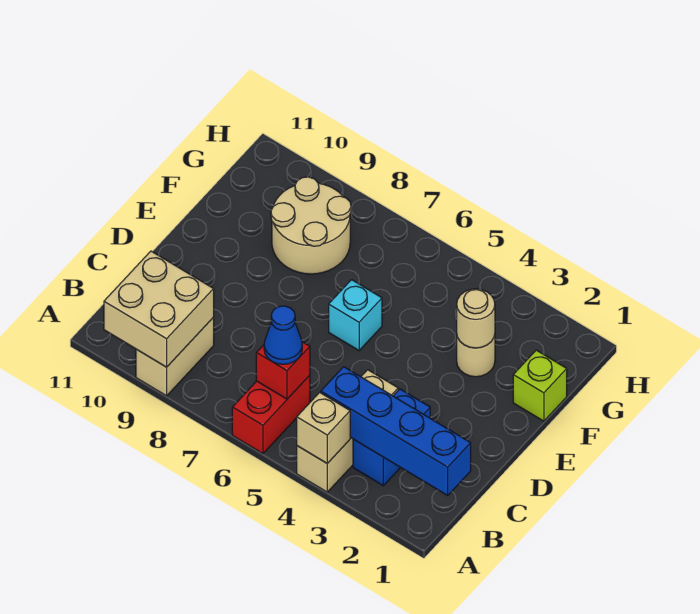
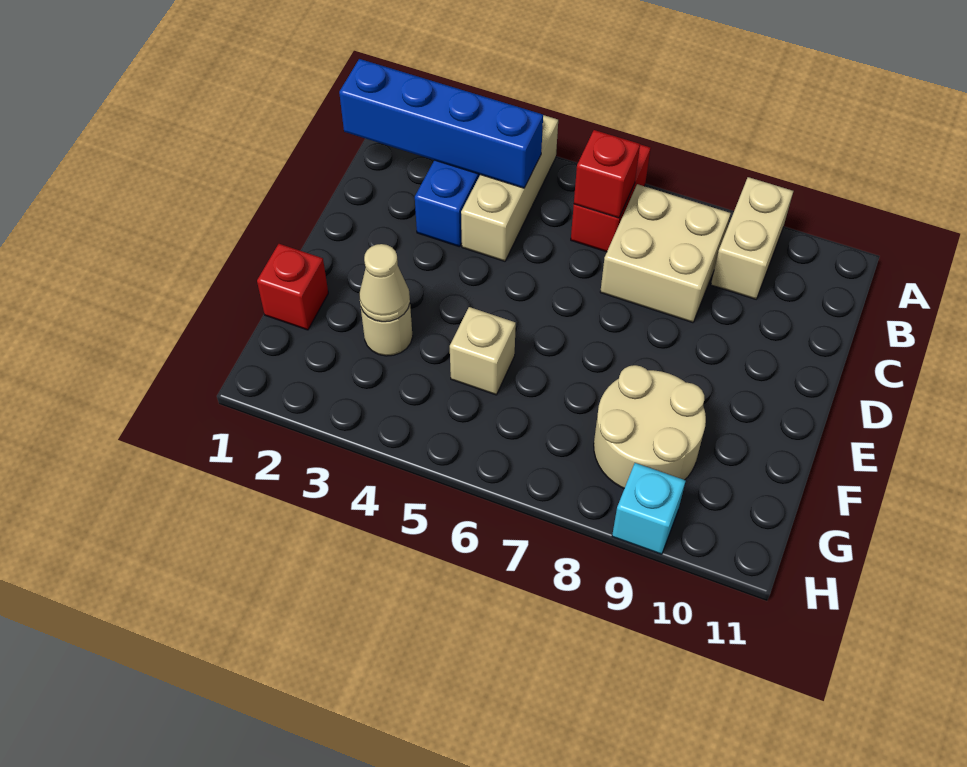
tan brick A4 level 2 -> tan brick F5 level 1
tan brick A9:B10 level 2 -> tan brick B7:C8 level 1
blue cone B6 level 3 -> none
cyan brick E6 level 1 -> cyan brick H9 level 1
lime brick F1 level 1 -> red brick F1 level 1
tan round brick F3 level 2 -> tan cone F3 level 2

